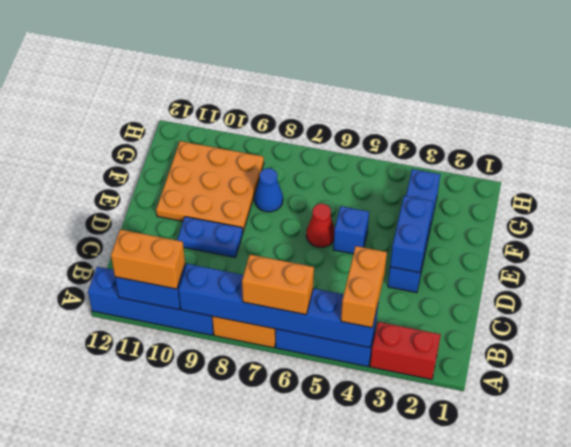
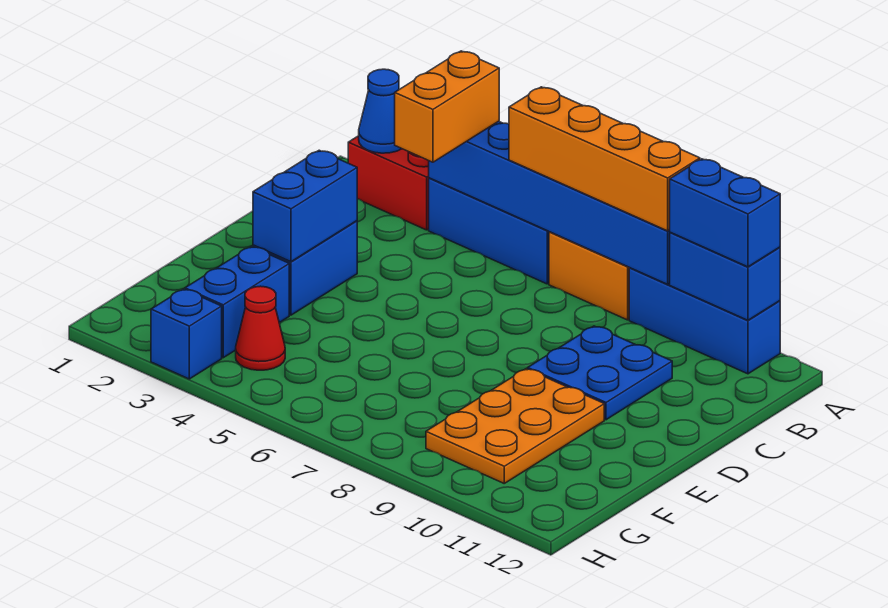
orange brick A6:A7 level 3 -> orange brick A6:A9 level 3
blue brick A9:A12 level 1 -> blue brick A9:A11 level 1
orange brick A10:A11 level 3 -> blue brick A10:A11 level 3
blue plate D9:D10 level 1 -> blue plate C9:D10 level 1
blue brick E5 level 1 -> blue brick H3 level 1
red cone E6 level 1 -> red cone G4 level 1
orange plate E9:G11 level 1 -> orange plate E9:G10 level 1
blue cone F8 level 1 -> blue cone A2 level 2

